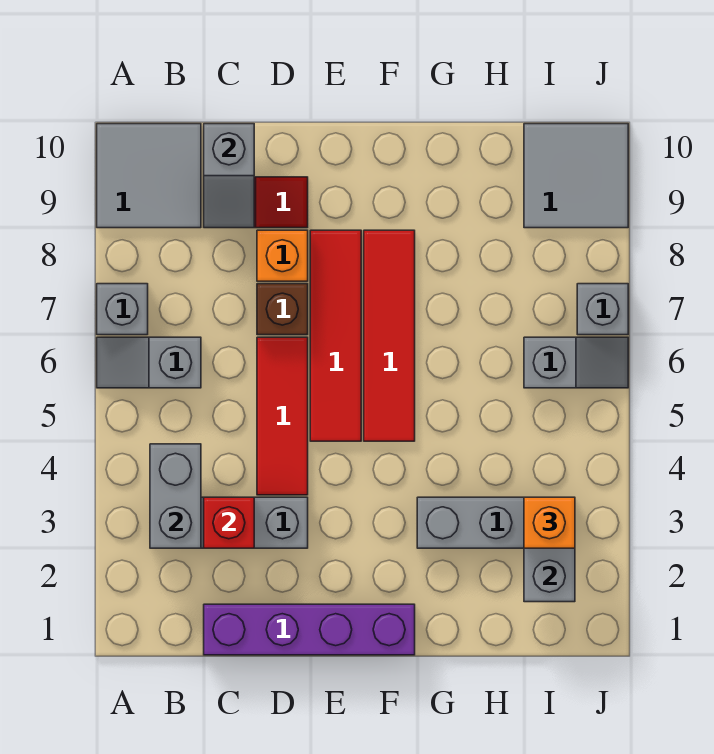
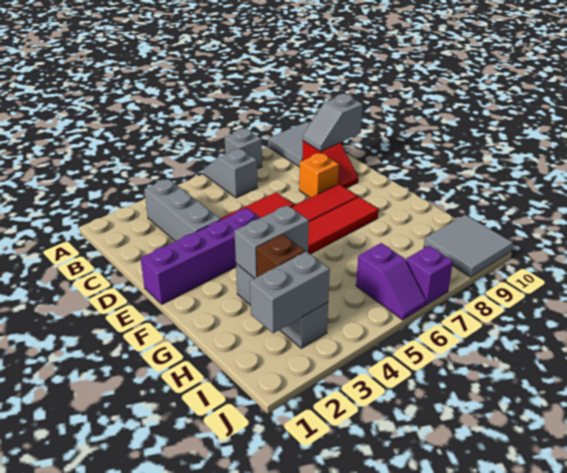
grey brick B3:B4 level 2 -> grey brick G3:G4 level 2
purple brick C1:F1 level 1 -> purple brick E1:E4 level 1
red brick C3 level 2 -> none
brown brick D7 level 1 -> brown brick H3 level 2
orange brick I3 level 3 -> none
grey slope I6:J6 level 1 top I -> purple slope I6:J6 level 1 top I
grey brick J7 level 1 -> purple brick J7 level 1

